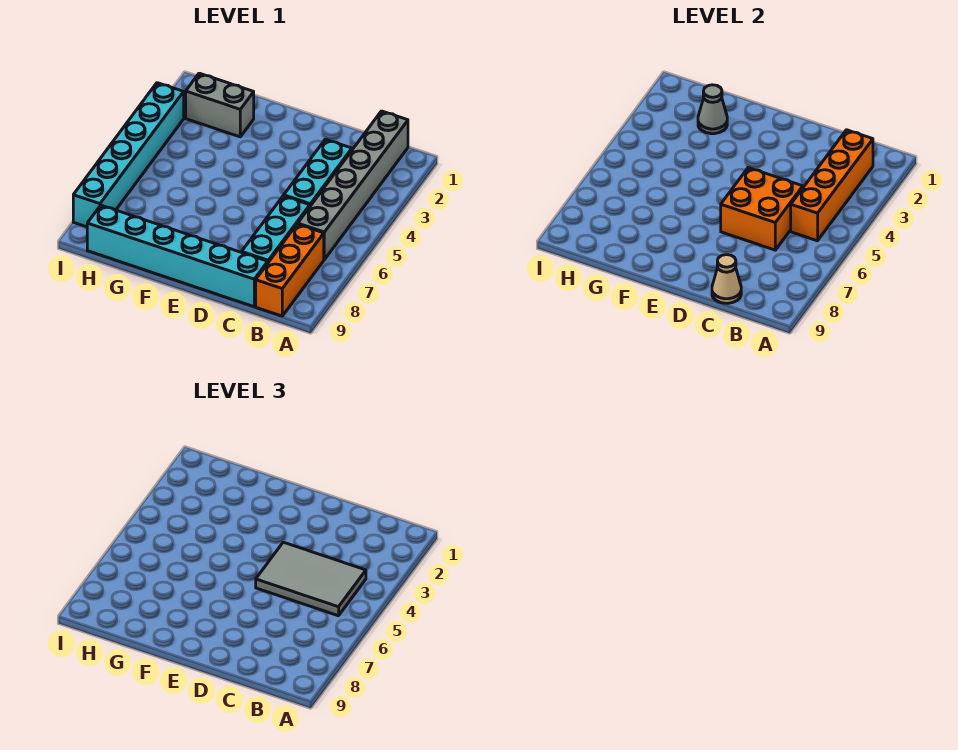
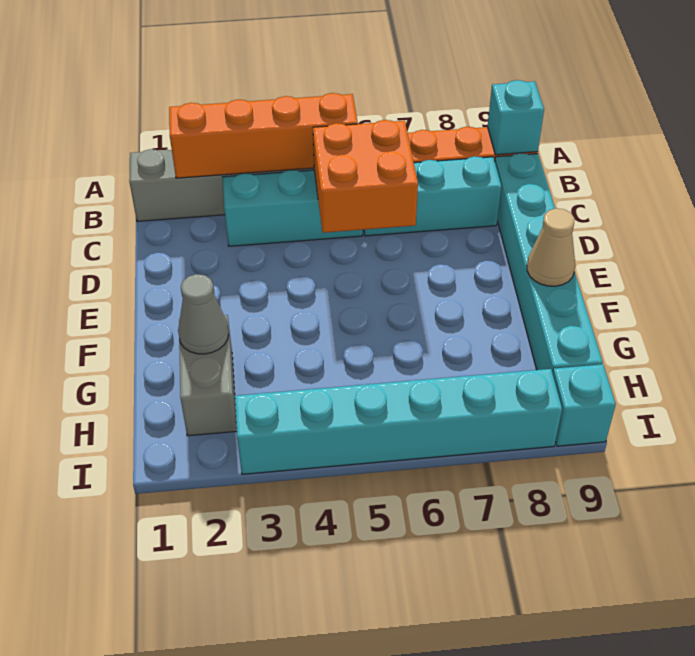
grey tile B4:D5 level 3 -> none
none -> cyan brick B9 level 2
tan cone C9 level 2 -> tan cone F9 level 2
none -> cyan brick I9 level 1

